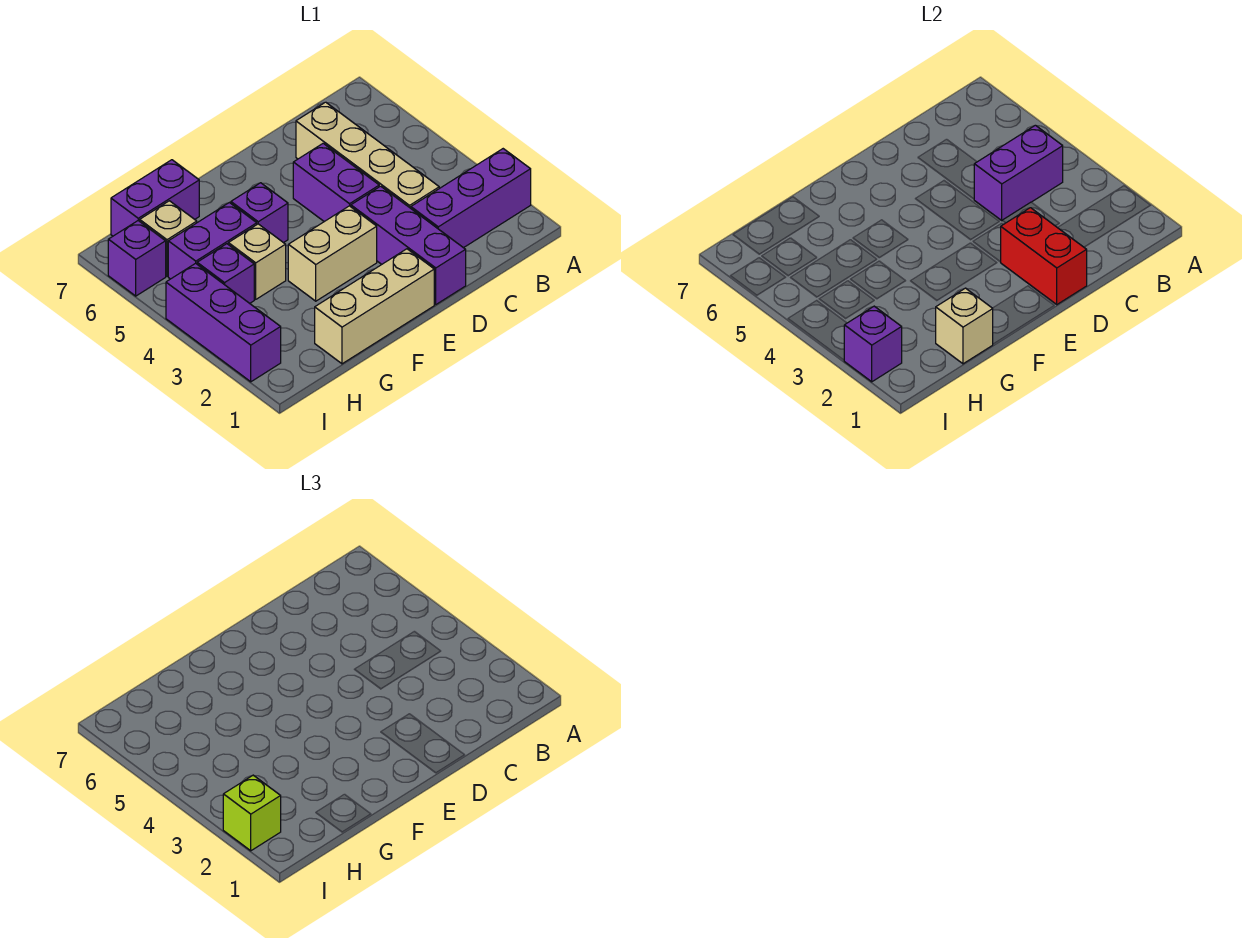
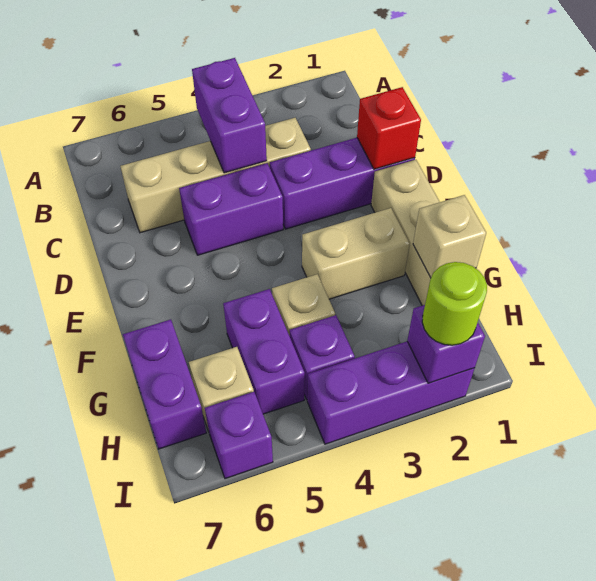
purple brick A2:C2 level 1 -> none
red brick D1:D2 level 2 -> red brick D1 level 2
tan brick E3:F3 level 1 -> tan brick F2:F3 level 1
purple brick F5 level 1 -> none
lime brick I2 level 3 -> lime round brick I2 level 3

